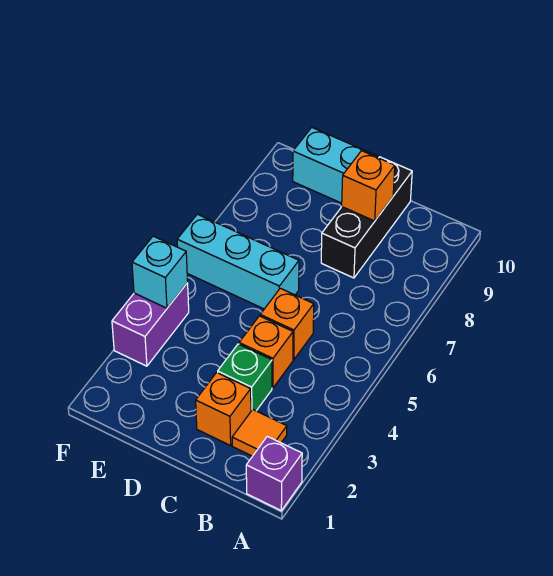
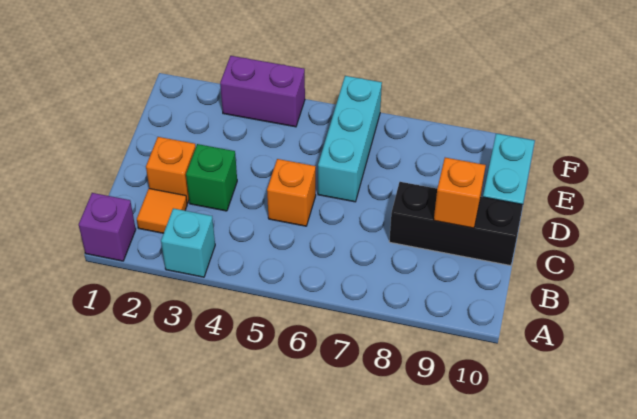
orange brick C4 level 1 -> none
cyan brick F4 level 2 -> cyan brick A3 level 1

